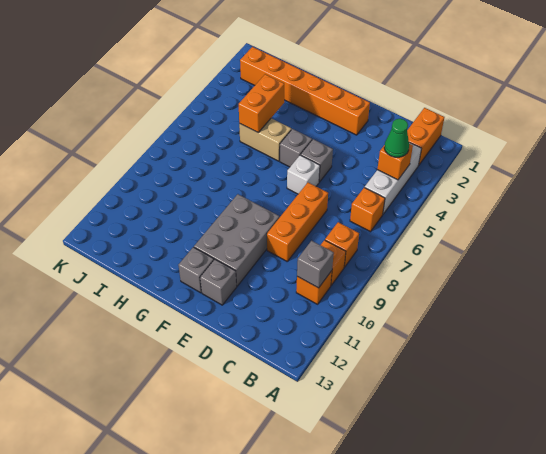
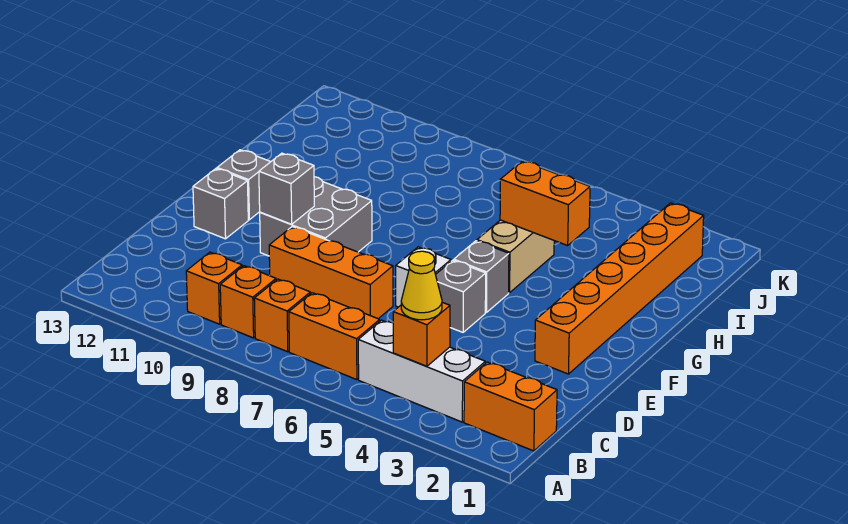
green cone B4 level 3 -> yellow cone B4 level 3
orange brick B6 level 1 -> orange brick B6:B7 level 1
grey brick B10 level 2 -> grey brick E10 level 2
grey brick E9:F11 level 1 -> grey brick E9:F10 level 1

